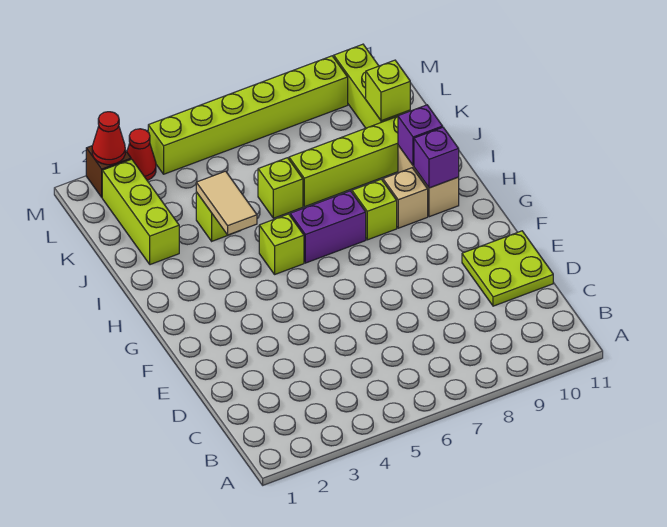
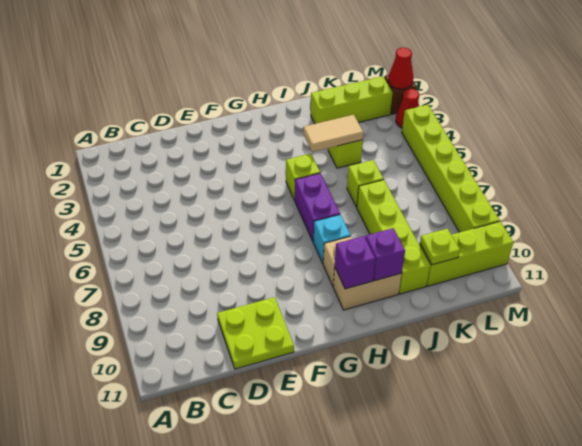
lime brick H8 level 1 -> cyan brick H8 level 1
lime brick K10 level 2 -> lime plate K10 level 2

